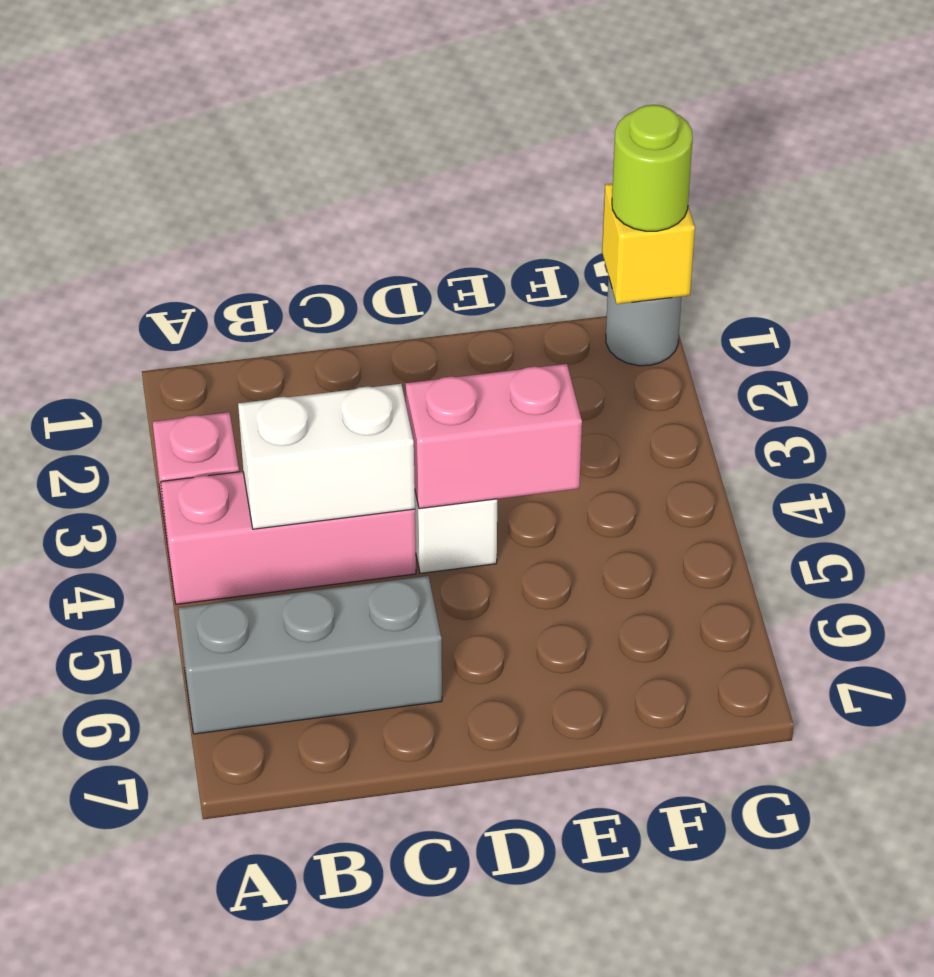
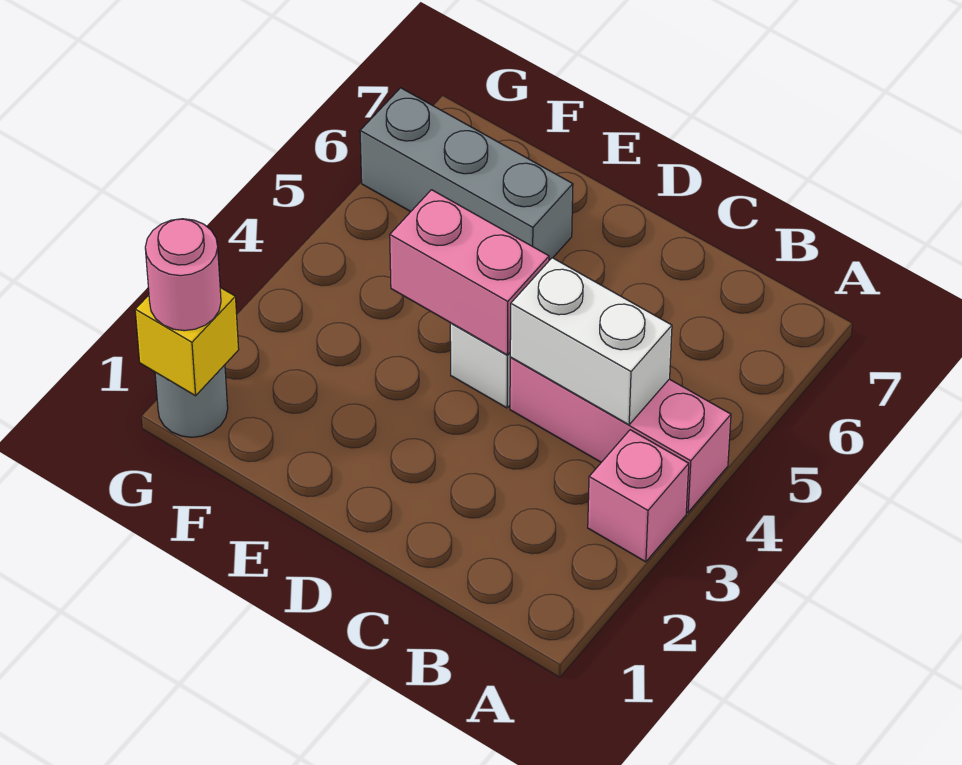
grey brick A6:C6 level 1 -> grey brick E6:G6 level 1
lime round brick G1 level 3 -> pink round brick G1 level 3

